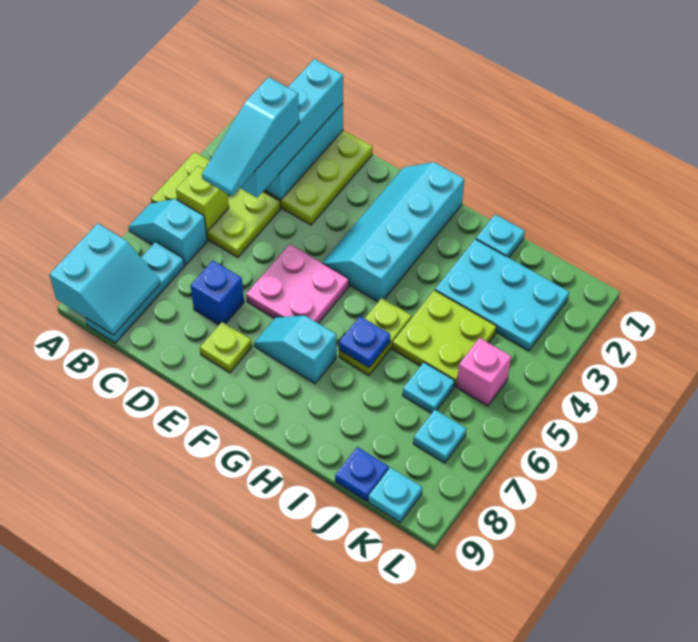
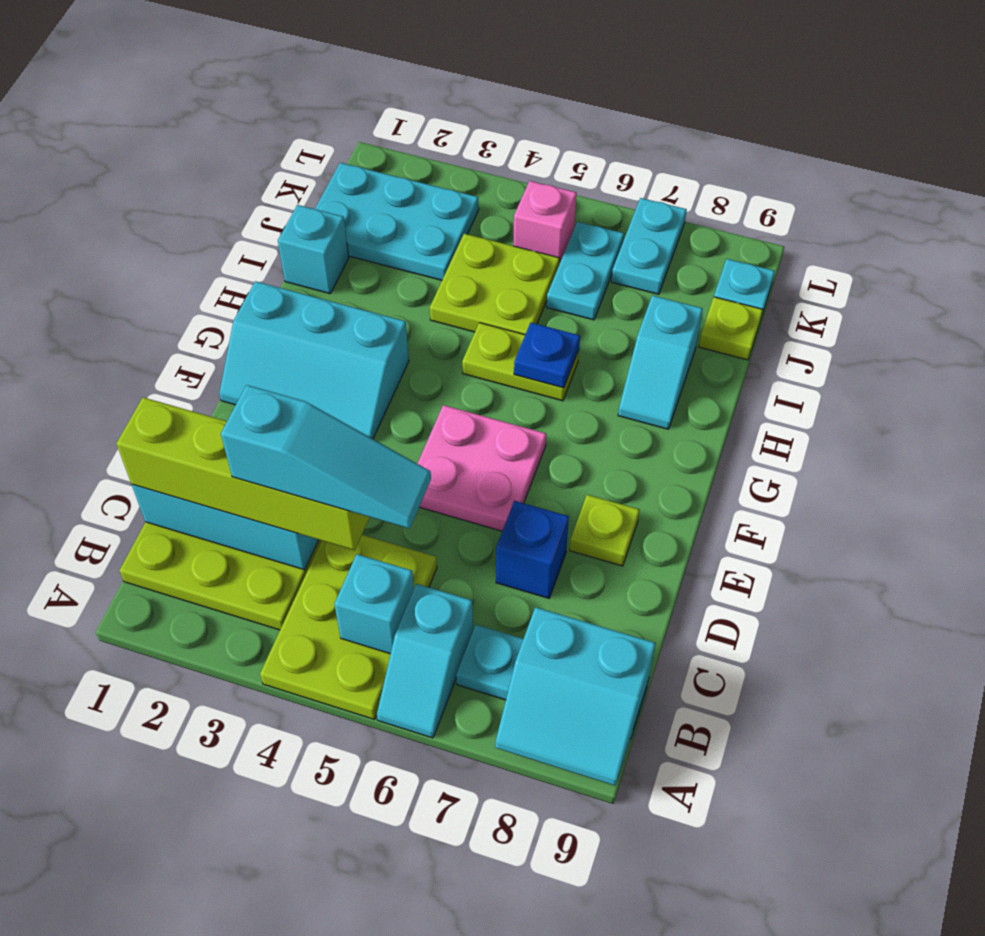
cyan slope A8:B9 level 2 top A -> cyan slope A8:B9 level 2 top B
lime brick B5 level 2 -> cyan brick B5 level 2
cyan brick C1:C4 level 3 -> lime brick C1:C4 level 3
cyan slope F1:G4 level 1 top G -> cyan slope F1:G3 level 1 top G
cyan slope F7:G7 level 1 top G -> cyan slope H8:I8 level 1 top I
cyan plate I1 level 1 -> cyan brick I1 level 1
cyan plate I2:K3 level 1 -> cyan plate J1:K3 level 1
cyan plate J6 level 1 -> cyan plate J6:K6 level 1
blue plate J9 level 1 -> lime plate J9 level 1
cyan plate K7 level 1 -> cyan plate K7:L7 level 1

